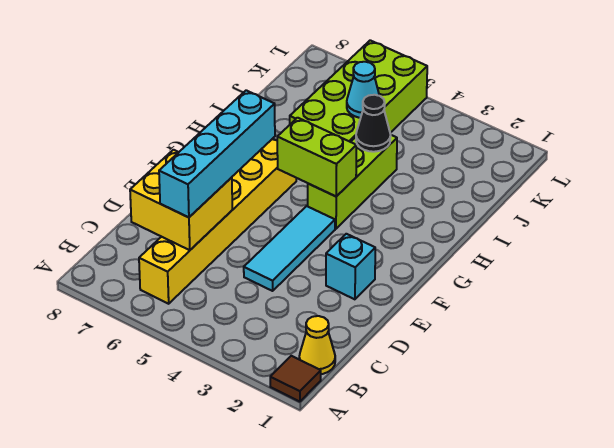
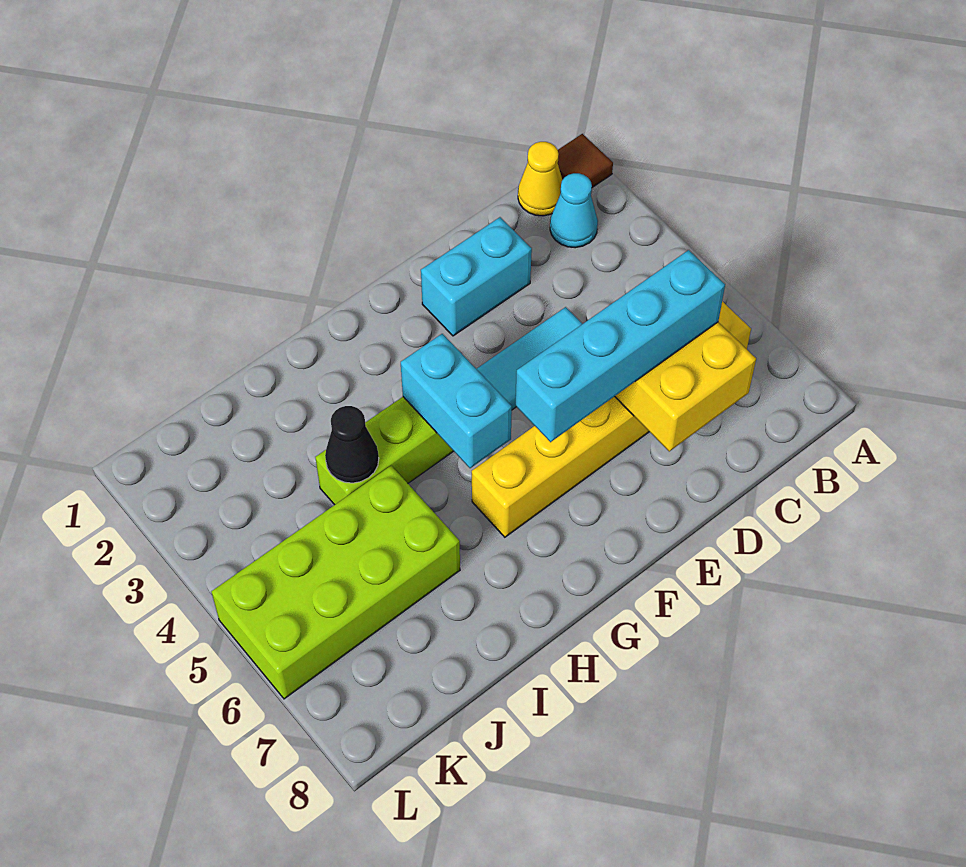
cyan brick E2 level 1 -> cyan brick D2:E2 level 1
lime brick G4:G5 level 2 -> cyan brick G4:G5 level 2
cyan cone J5 level 2 -> cyan cone B2 level 1

